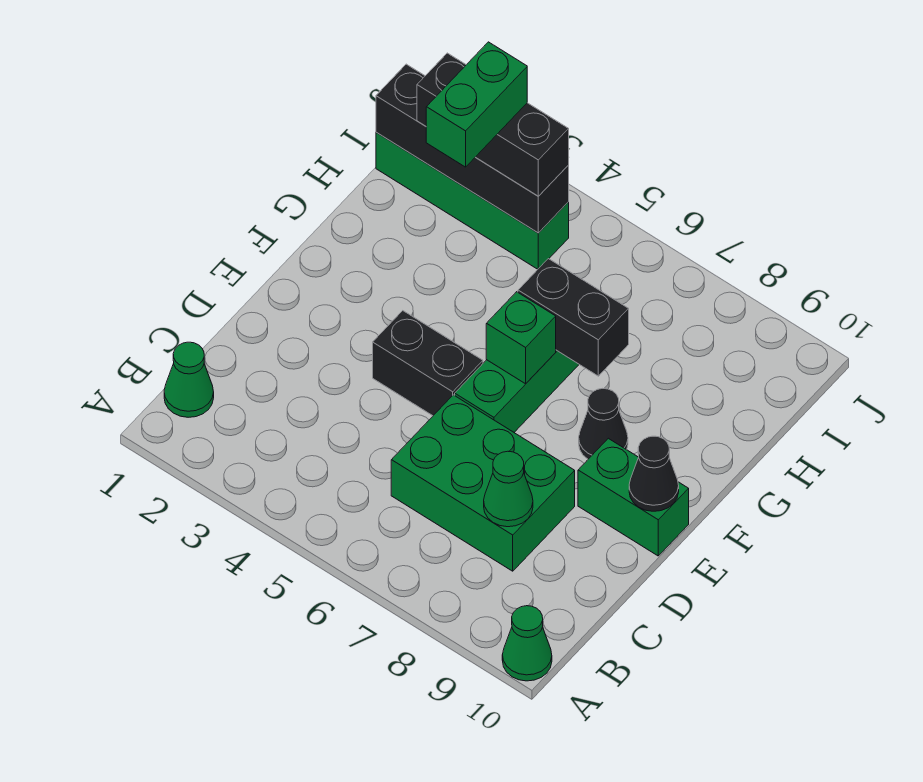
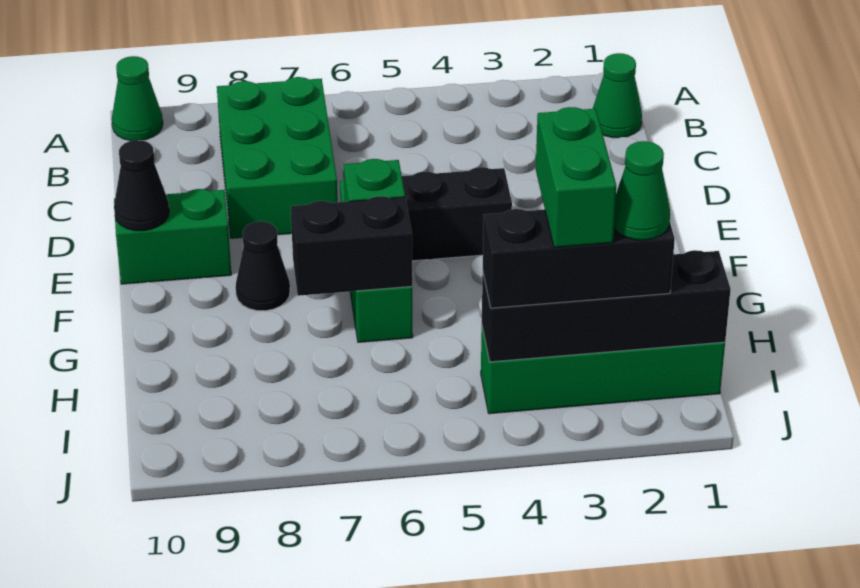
green brick C6:D8 level 1 -> green brick B7:D8 level 1
green cone C8 level 2 -> green cone I2 level 4

